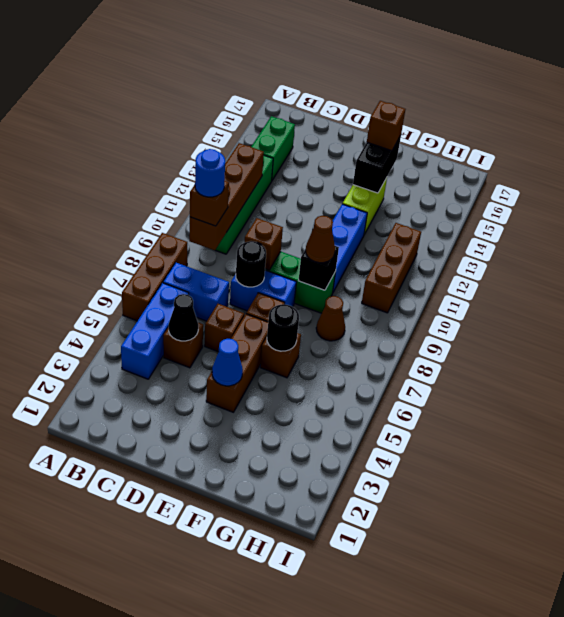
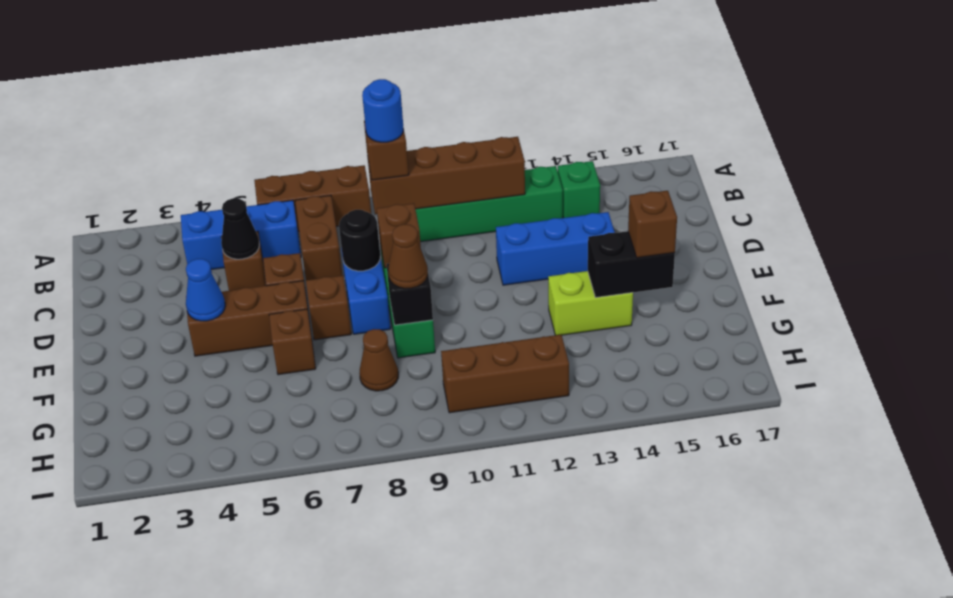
blue brick B7:C7 level 1 -> brown brick B7:C7 level 1
green brick B14:B15 level 1 -> green brick B14 level 1
black round brick F6 level 2 -> none
blue brick F10:F12 level 1 -> blue brick D12:D14 level 1

